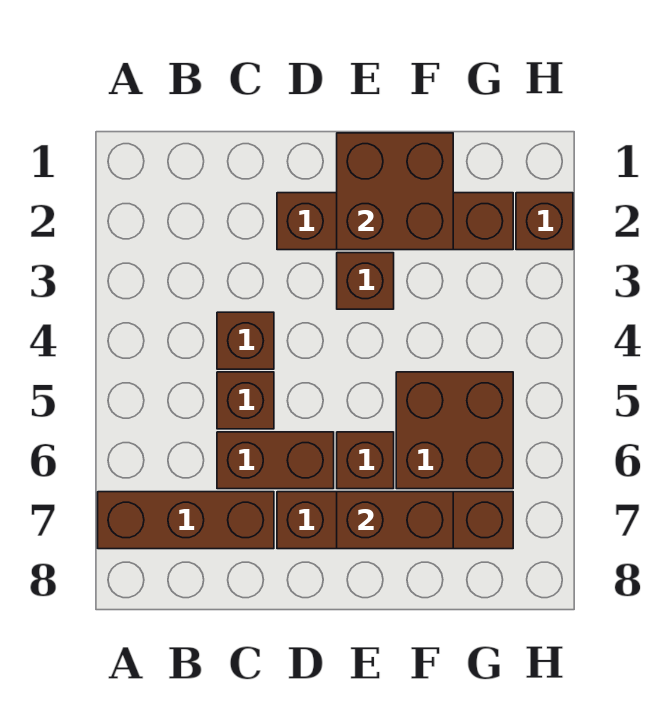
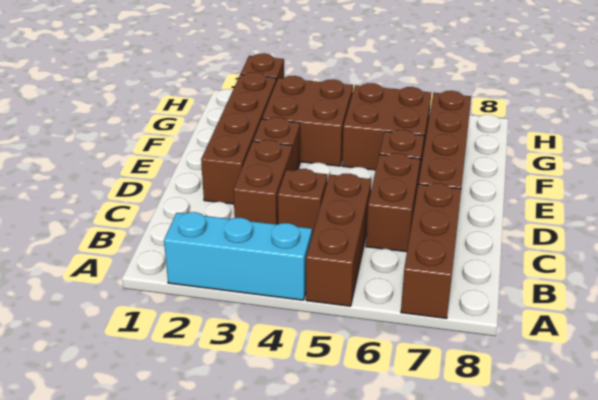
none -> cyan brick A2:A4 level 1
brown brick C5 level 1 -> brown brick A5:C5 level 1
brown brick E1:F2 level 2 -> brown brick F3:G4 level 1
brown brick E7:F7 level 2 -> brown brick C3:D3 level 1

